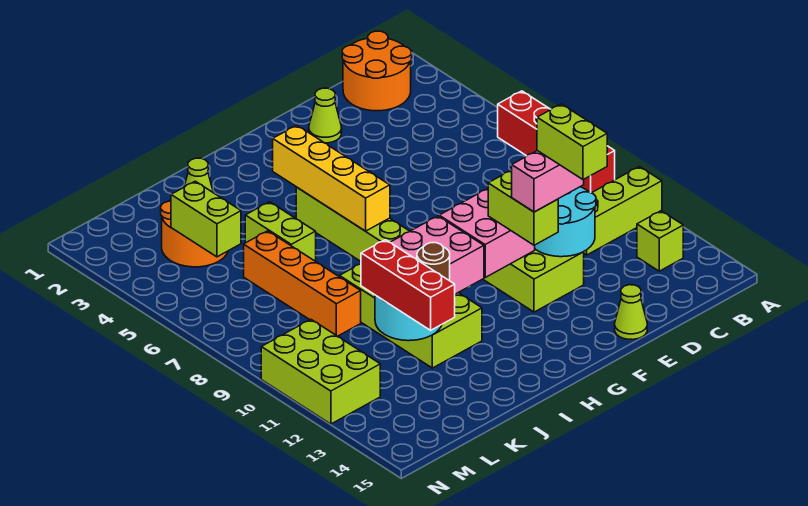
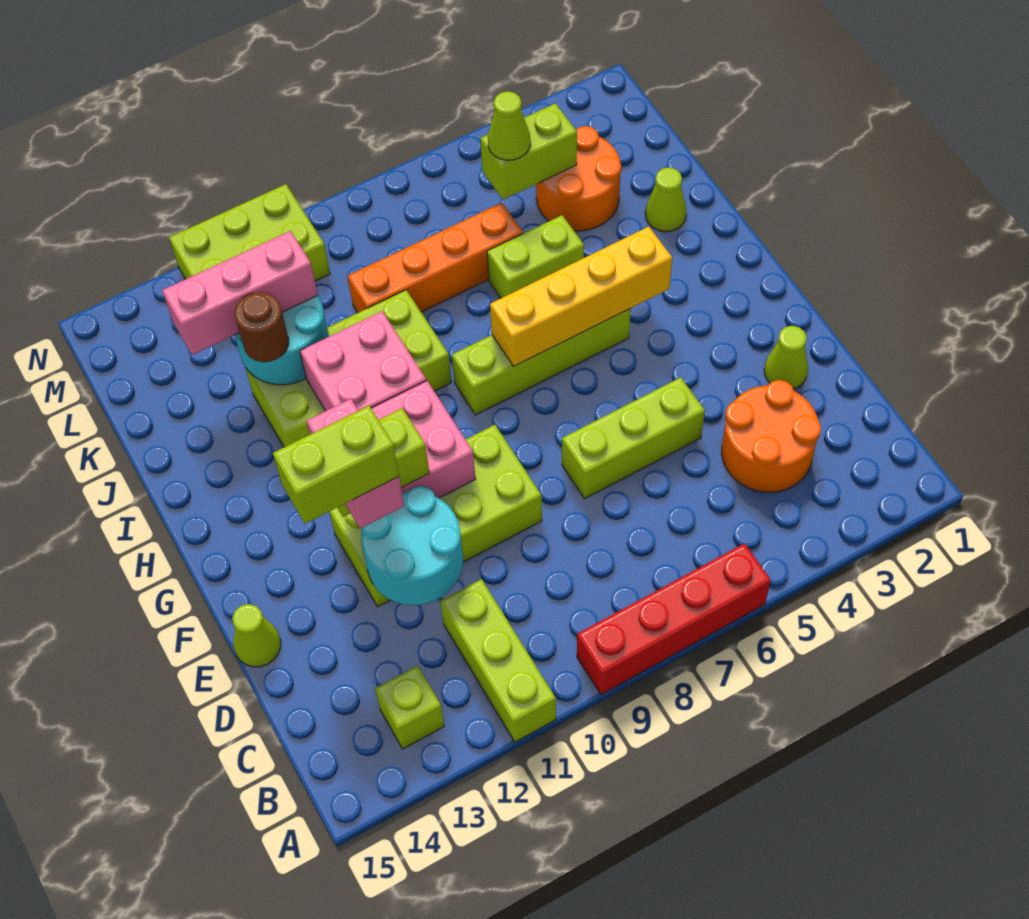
orange round brick B1:C2 level 1 -> orange round brick C3:D4 level 1
none -> lime brick E5:E7 level 1
red brick K11:K13 level 3 -> pink brick K11:K13 level 3
none -> lime cone L5 level 3

